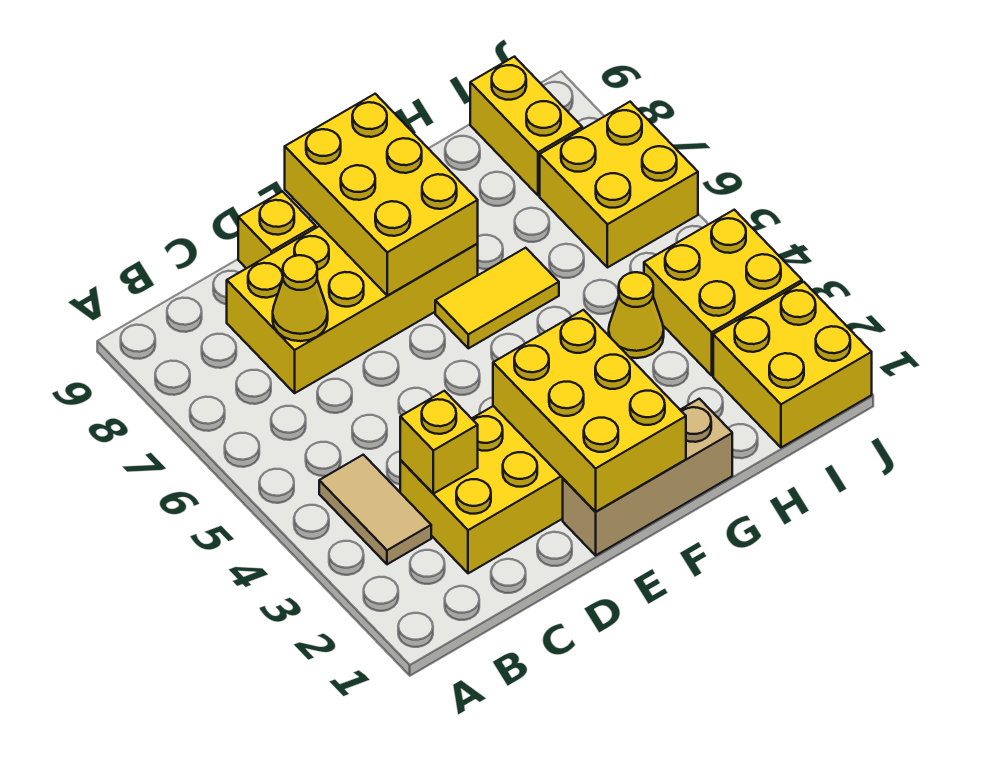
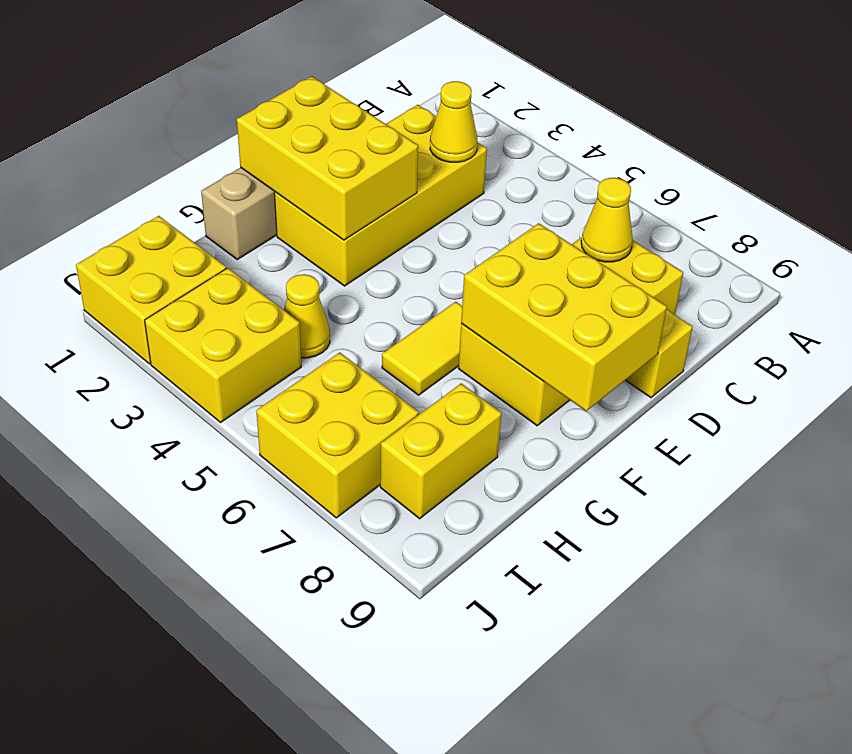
tan tile B3:B4 level 1 -> none
yellow brick C3 level 2 -> yellow cone C3 level 2
yellow brick I8:I9 level 1 -> yellow brick H8:I8 level 1

